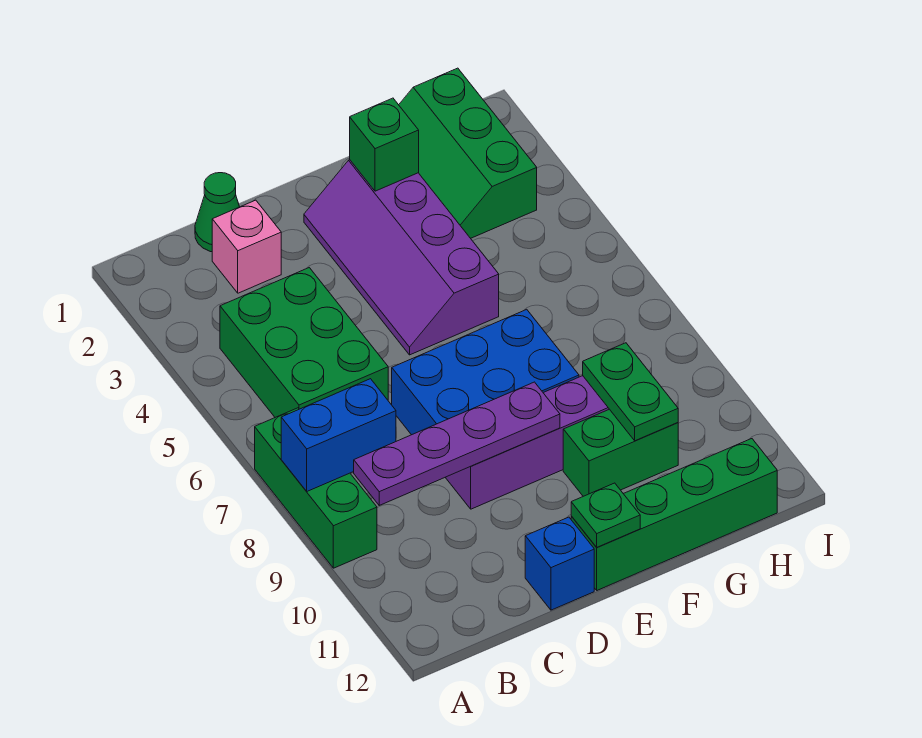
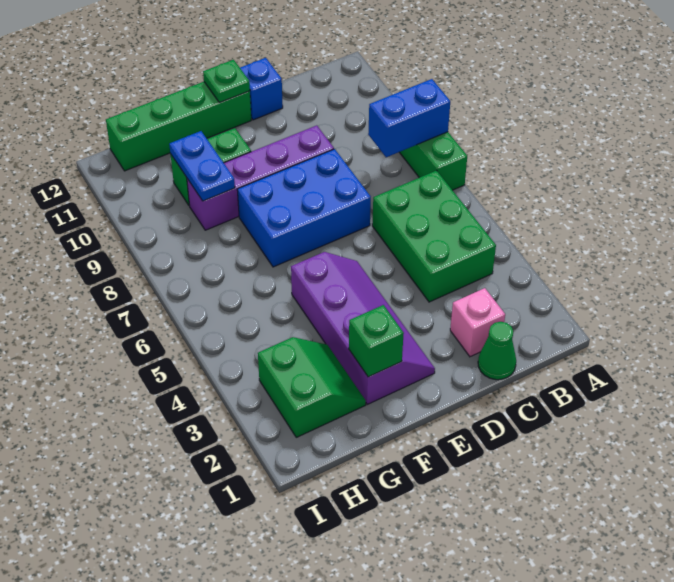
purple plate B9:E9 level 2 -> none
green slope G1:H3 level 1 top H -> green slope G2:H3 level 1 top H
green plate G9:G10 level 2 -> blue plate G9:G10 level 2

